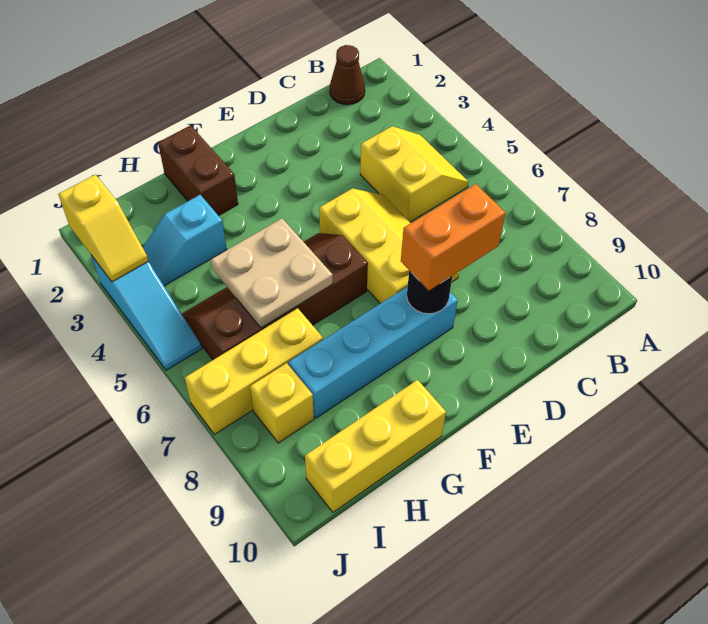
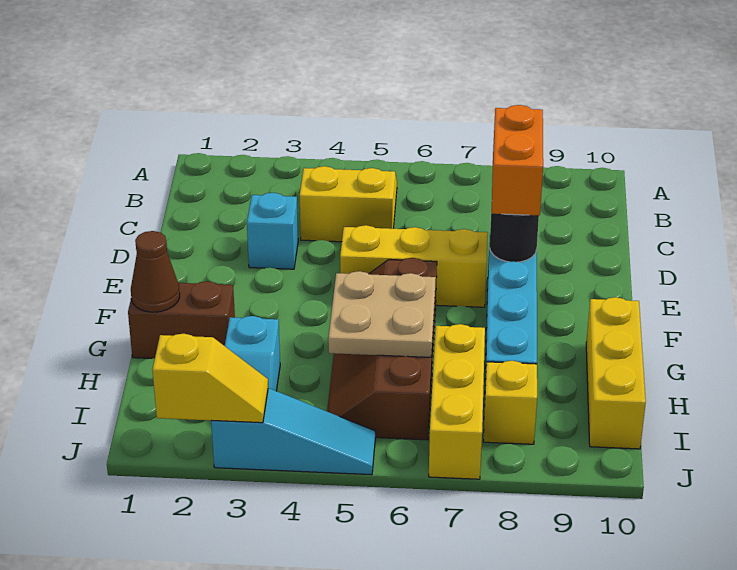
brown cone B1 level 1 -> brown cone G1 level 2
none -> cyan brick D3 level 1

